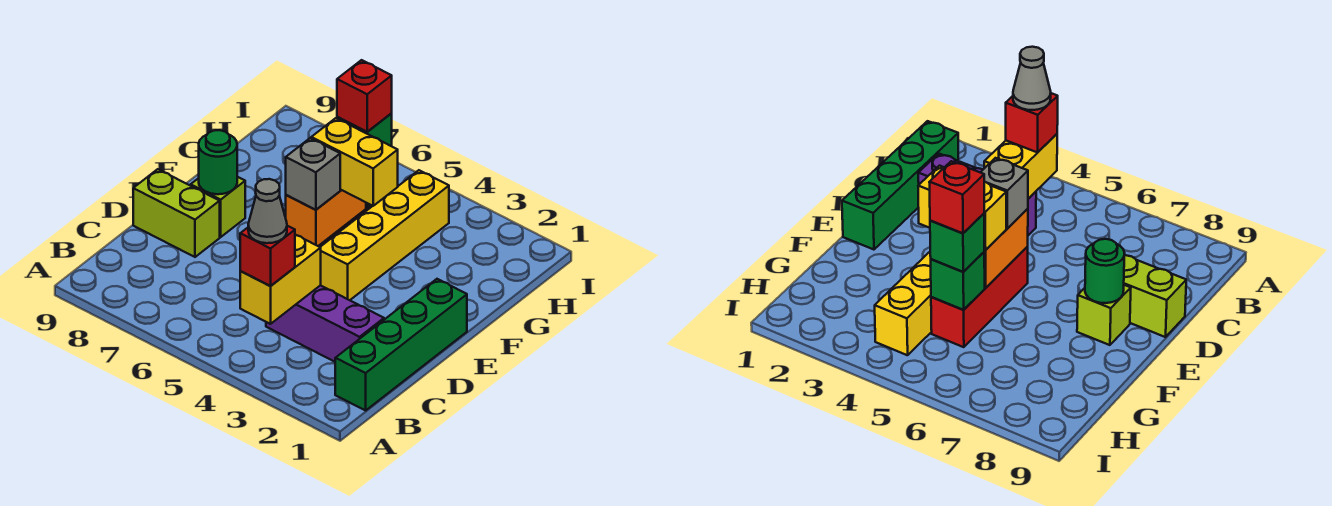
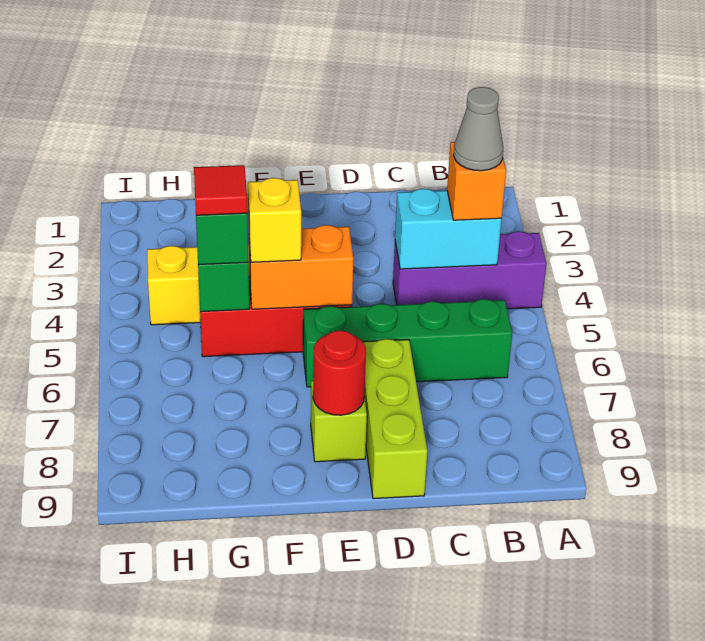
green brick B1:E1 level 1 -> green brick B6:E6 level 1
yellow brick B4:C4 level 2 -> cyan brick B4:C4 level 2
red brick B4 level 3 -> orange brick B4 level 3
purple brick C2:C4 level 1 -> purple brick A4:C4 level 1
lime brick D8:D9 level 1 -> lime brick D7:D9 level 1
grey brick E5 level 3 -> none
green round brick E8 level 2 -> red round brick E8 level 2
yellow brick F4:F5 level 3 -> yellow brick F5 level 3
red brick G5 level 4 -> red tile G5 level 4

